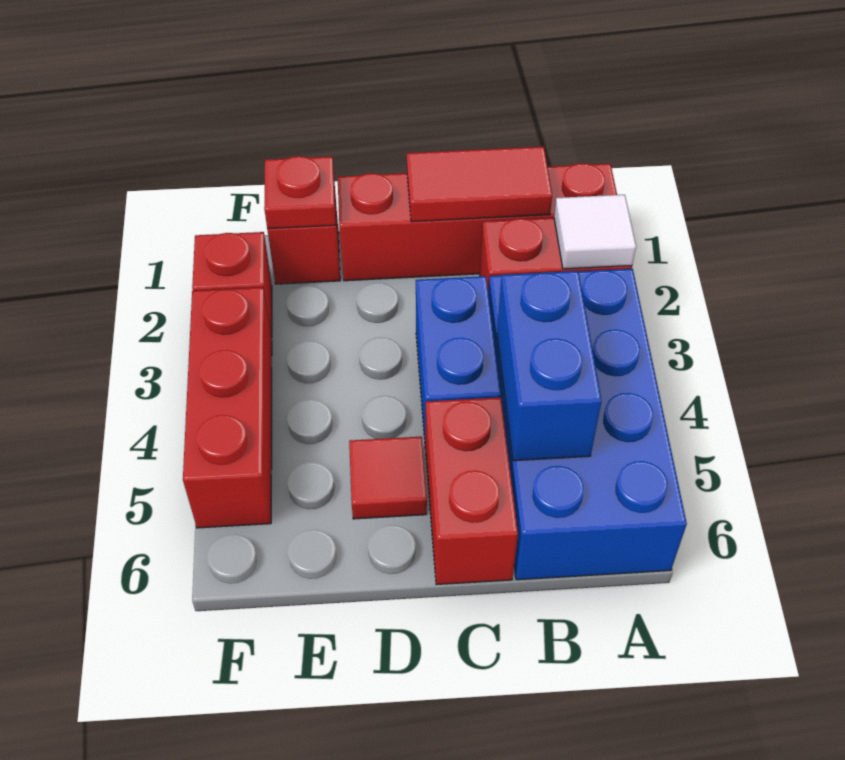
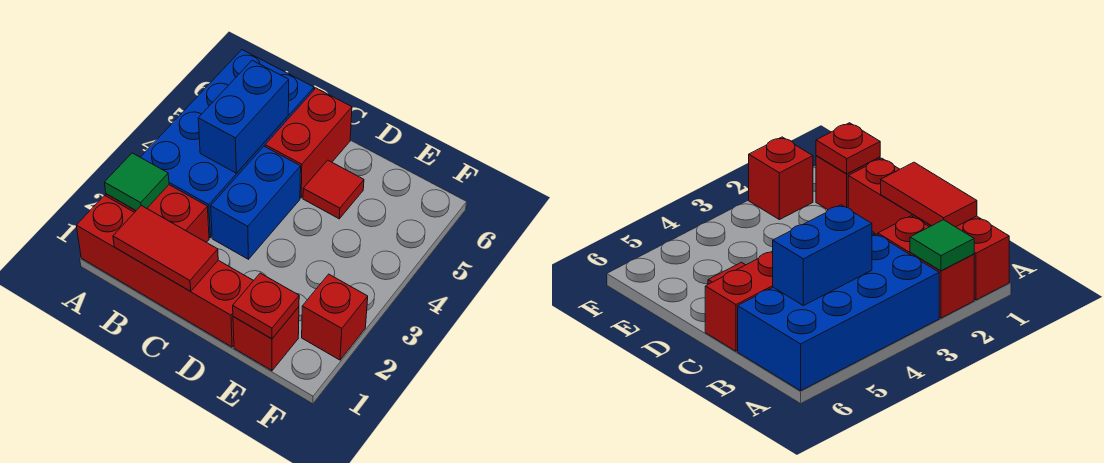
white tile A2 level 2 -> green tile A2 level 2
red brick F3:F5 level 1 -> none

